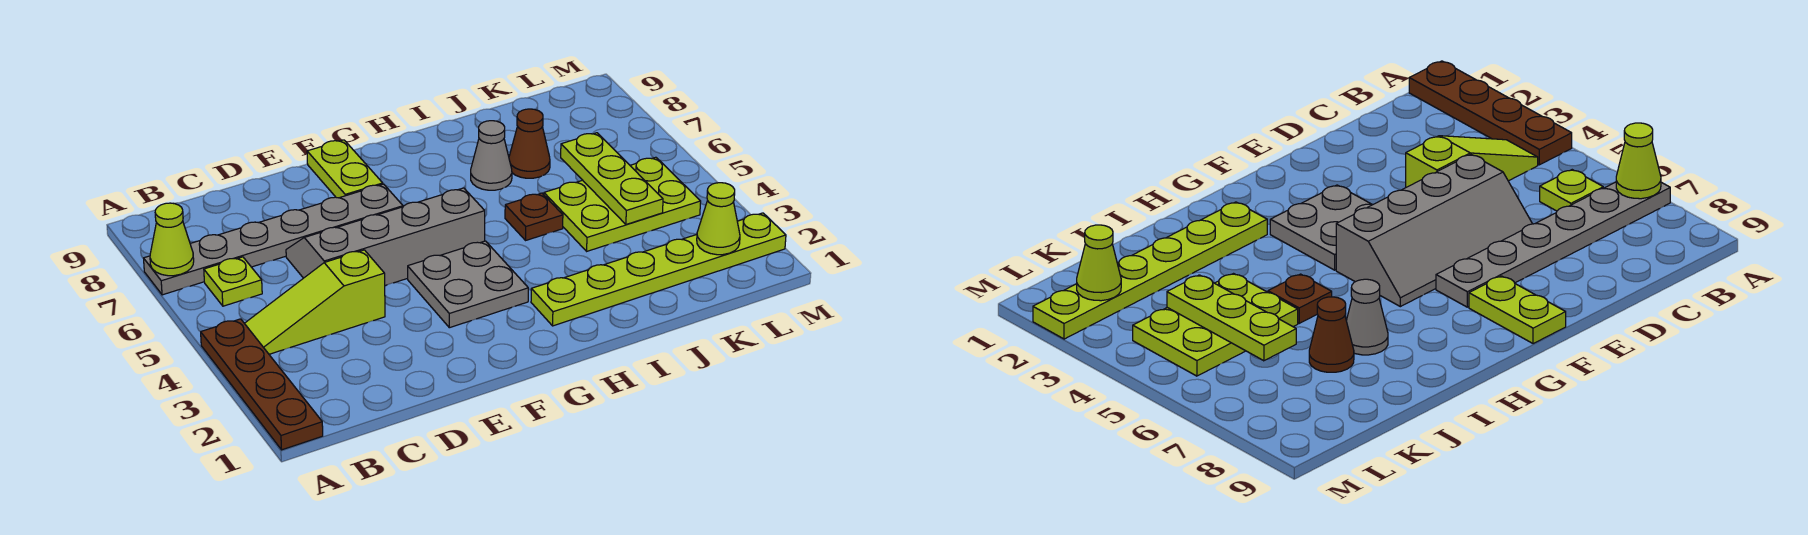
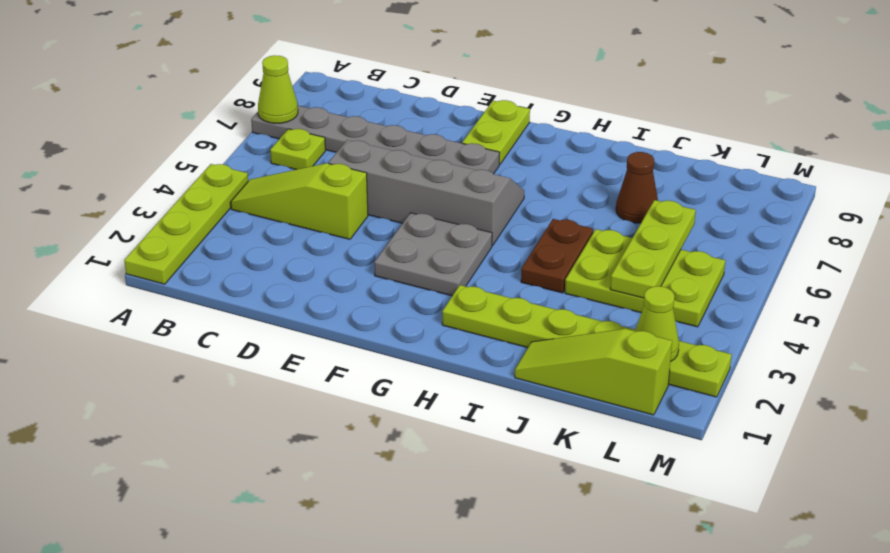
brown plate A1:A4 level 1 -> lime plate A1:A4 level 1
brown plate I5 level 1 -> brown plate I4:I5 level 1
grey cone I7 level 1 -> none
none -> lime slope J1:L1 level 1 top L

